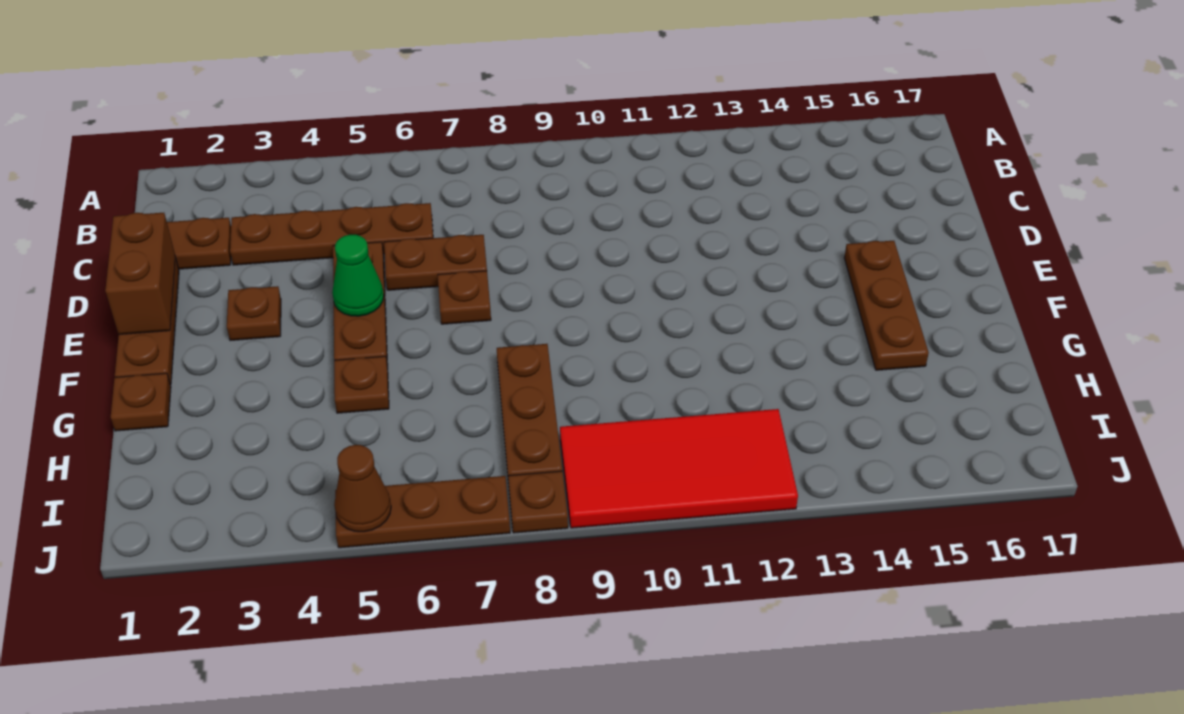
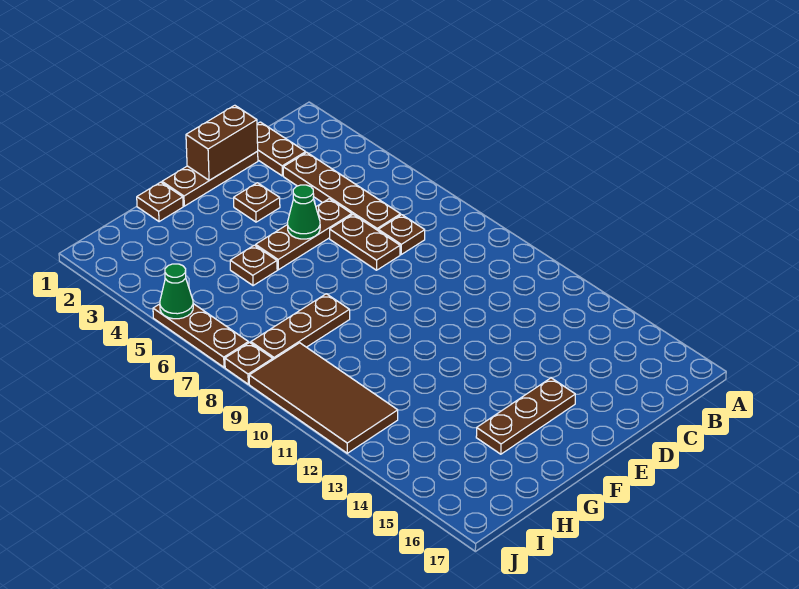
brown plate E7 level 1 -> brown plate C7 level 1
red tile I9:J12 level 1 -> brown tile I9:J12 level 1
brown cone J5 level 2 -> green cone J5 level 2

